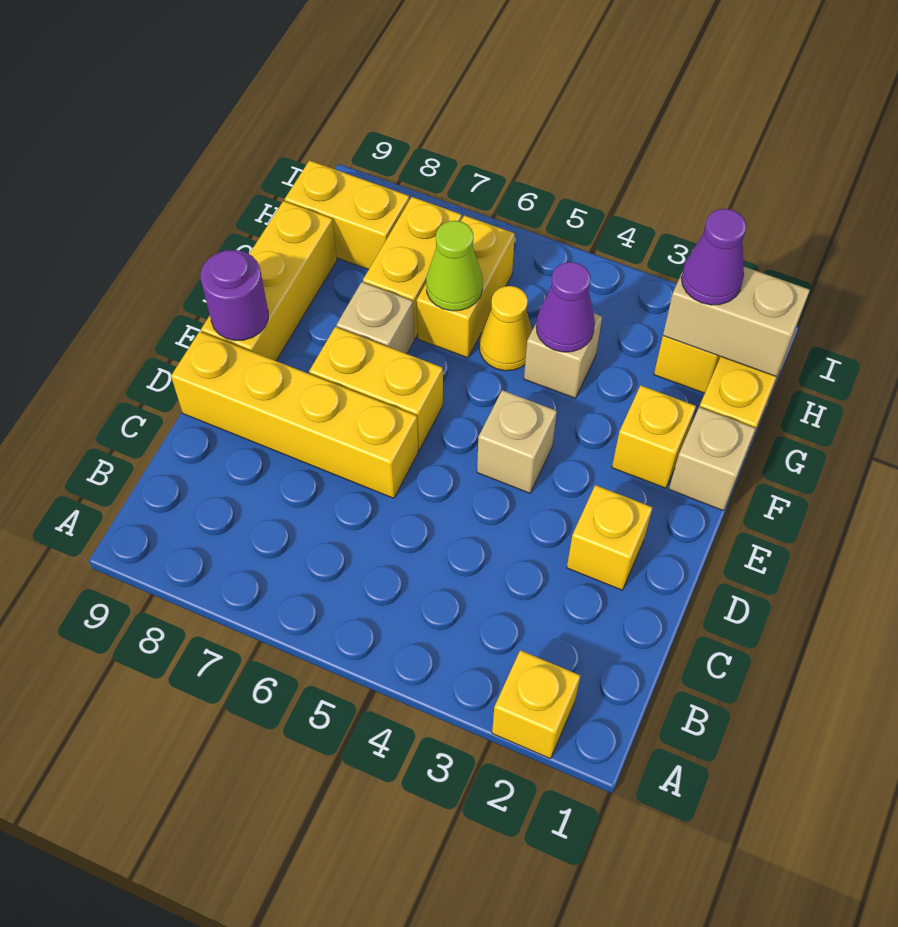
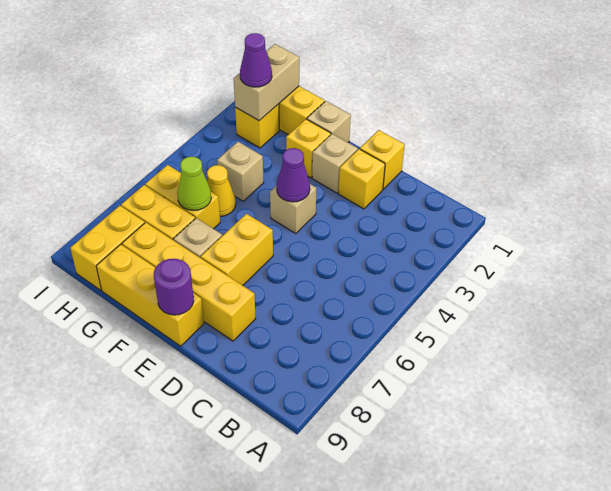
yellow brick A2 level 1 -> yellow brick D1 level 1
yellow brick D6:D9 level 1 -> yellow brick D8:G8 level 1
none -> tan brick E2 level 1
purple cone G4 level 2 -> purple cone E4 level 2

